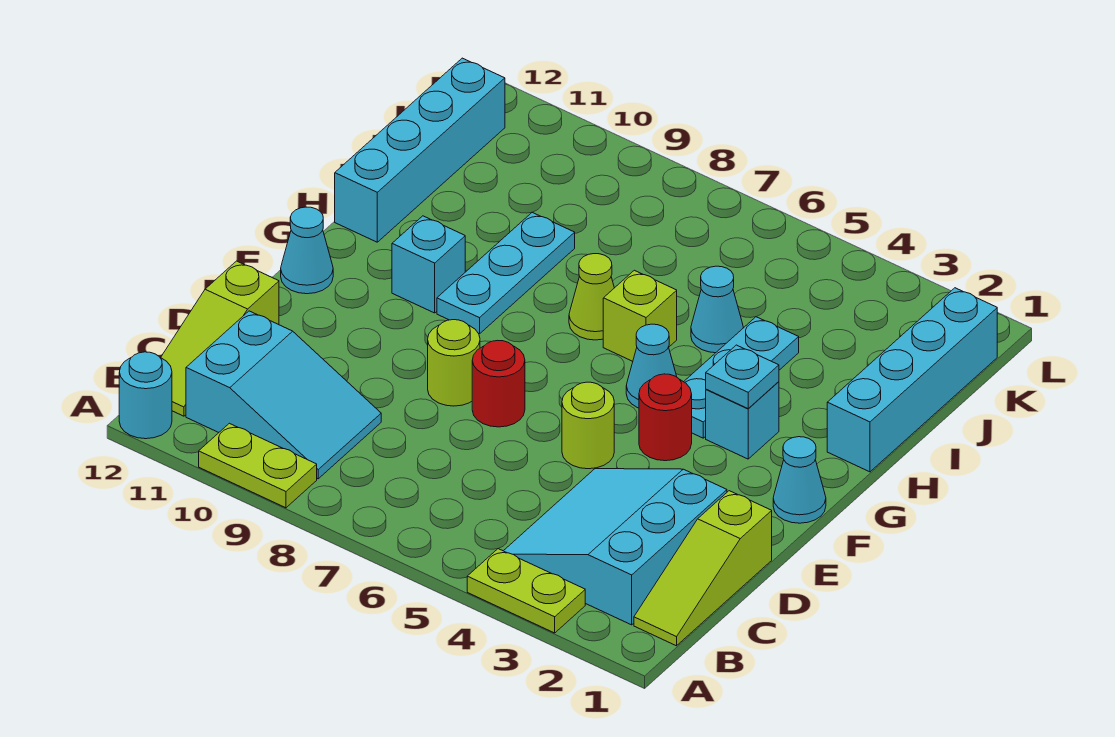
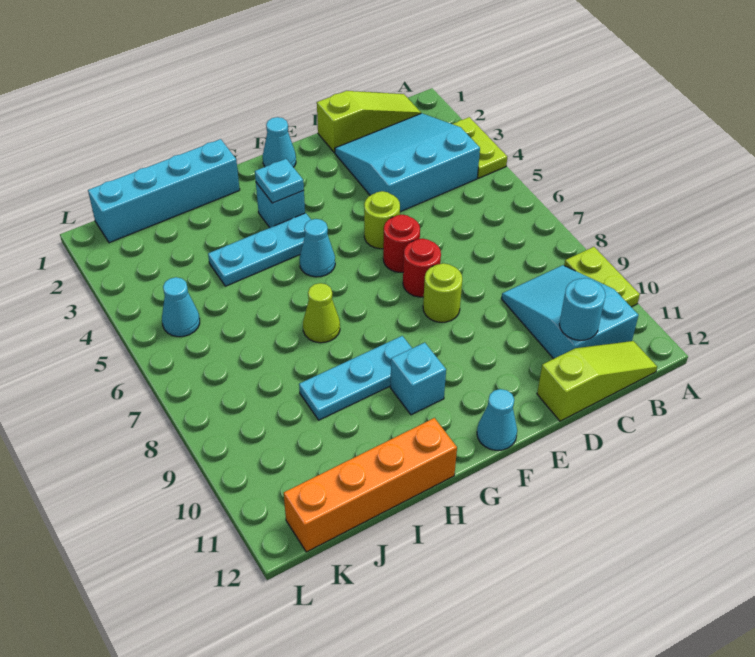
cyan round brick A12 level 1 -> cyan round brick C11 level 2
cyan slope B2:D4 level 1 top 2 -> cyan slope B2:D4 level 1 top 4
red round brick F4 level 1 -> red round brick E6 level 1
lime brick H6 level 1 -> none
cyan brick H12:K12 level 1 -> orange brick H12:K12 level 1
cyan cone I5 level 1 -> cyan cone K5 level 1

